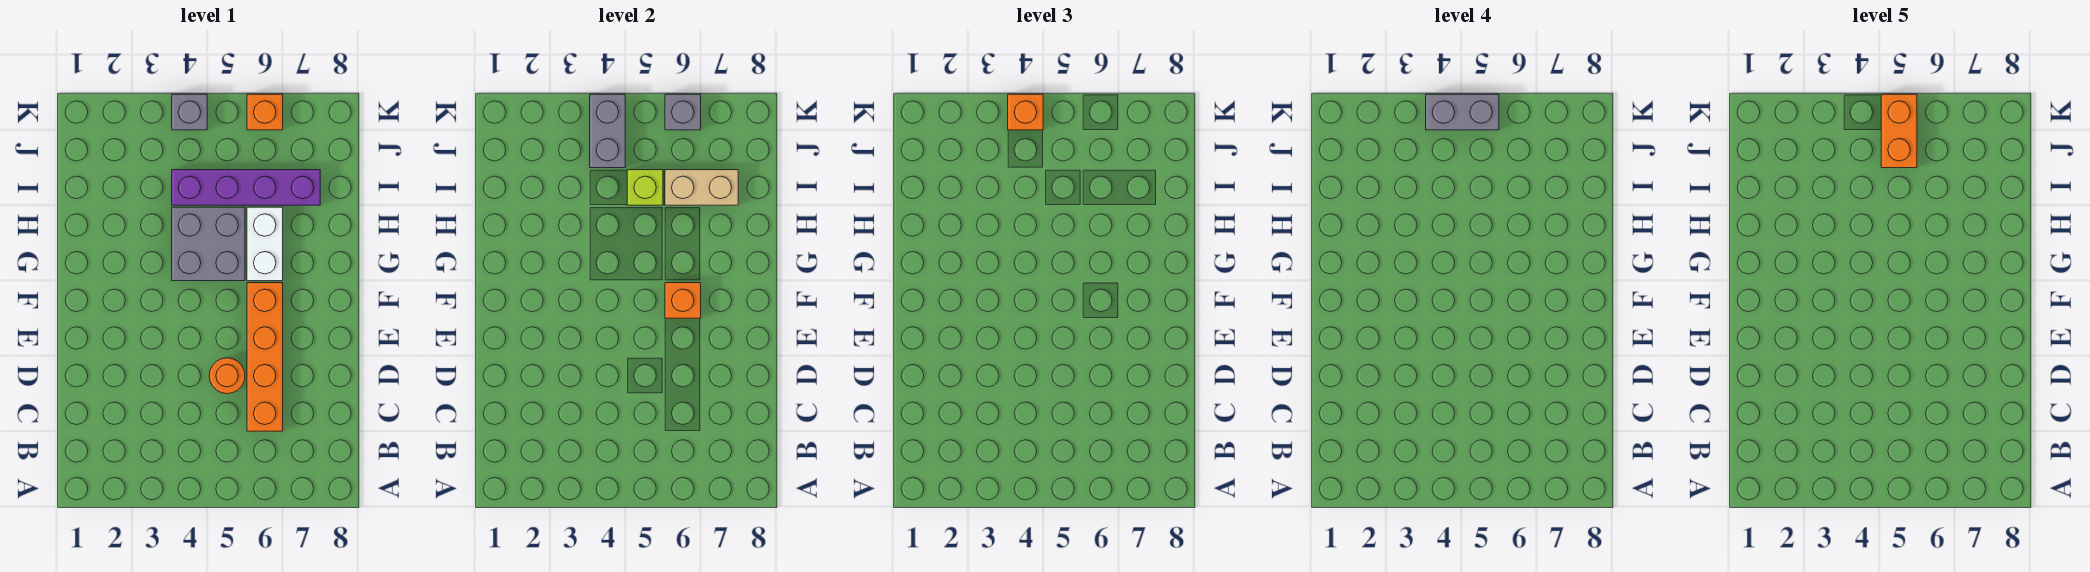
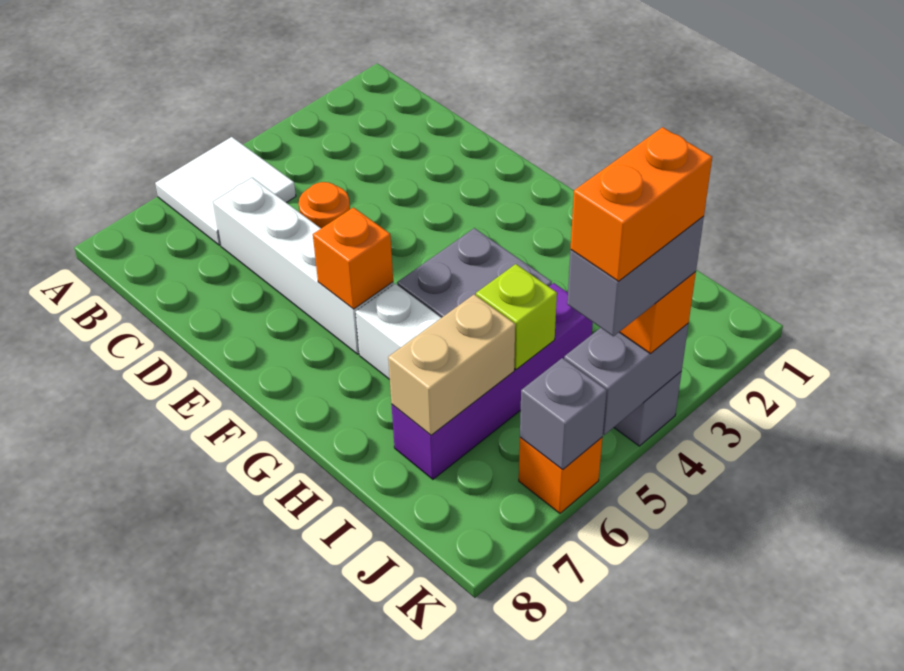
none -> white tile A5:B6 level 1
orange brick C6:F6 level 1 -> white brick C6:F6 level 1
grey brick J4:K4 level 2 -> grey brick K4:K5 level 2
orange brick J5:K5 level 5 -> orange brick K4:K5 level 5

